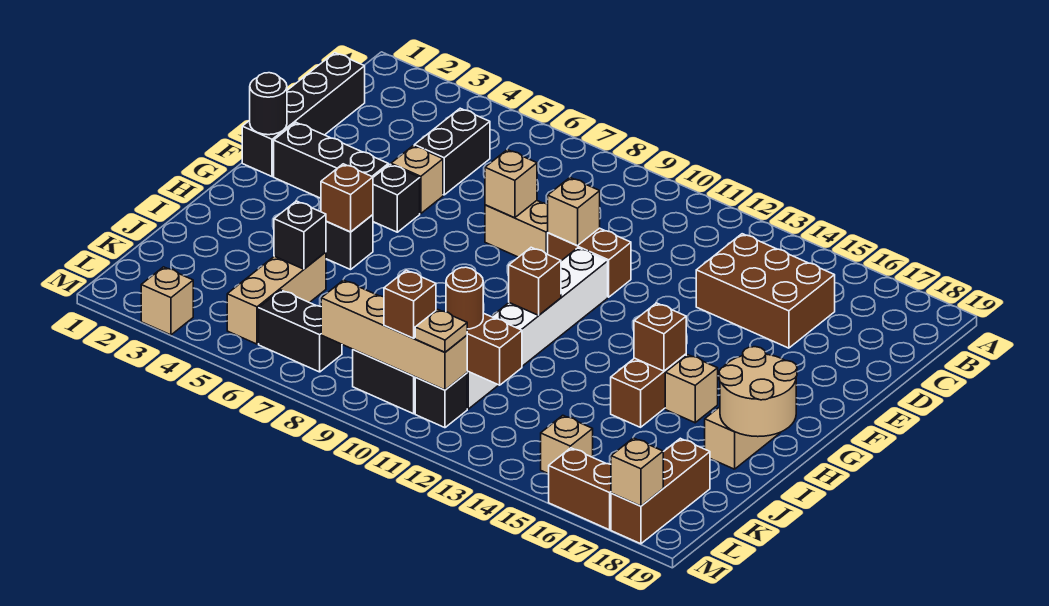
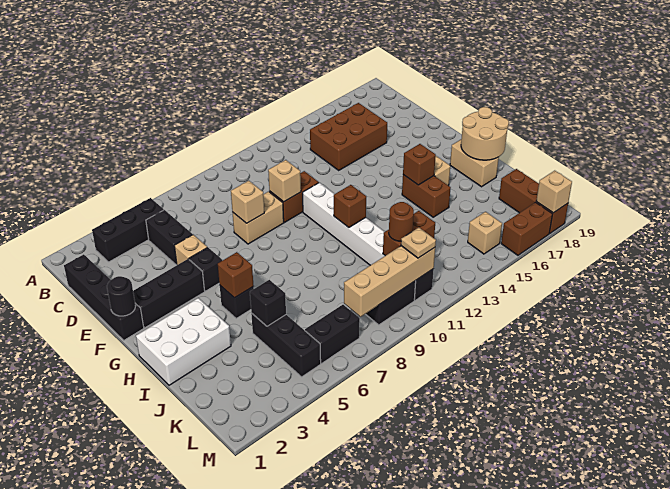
none -> black brick B3:B5 level 1
none -> white brick H1:I3 level 1
tan brick J5:L5 level 1 -> black brick J5:L5 level 1
brown brick L10 level 3 -> none
tan brick M3 level 1 -> none

